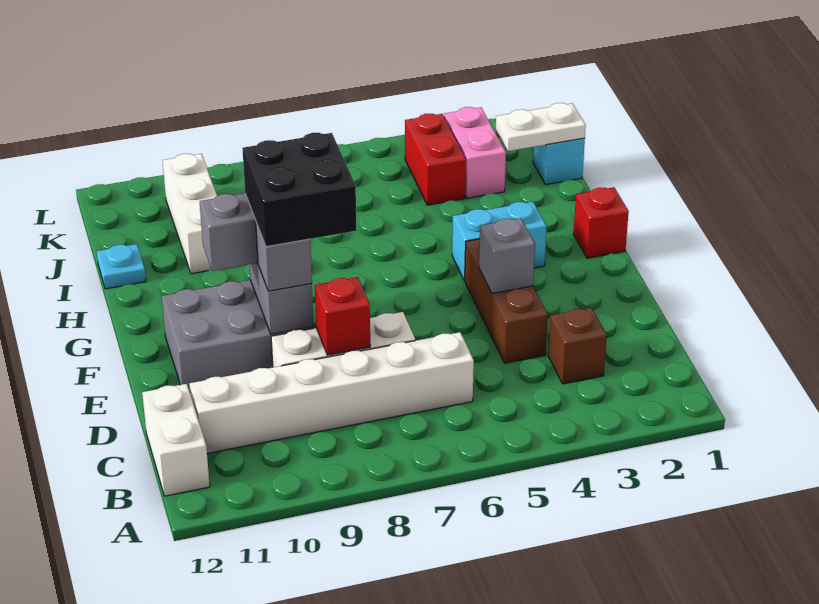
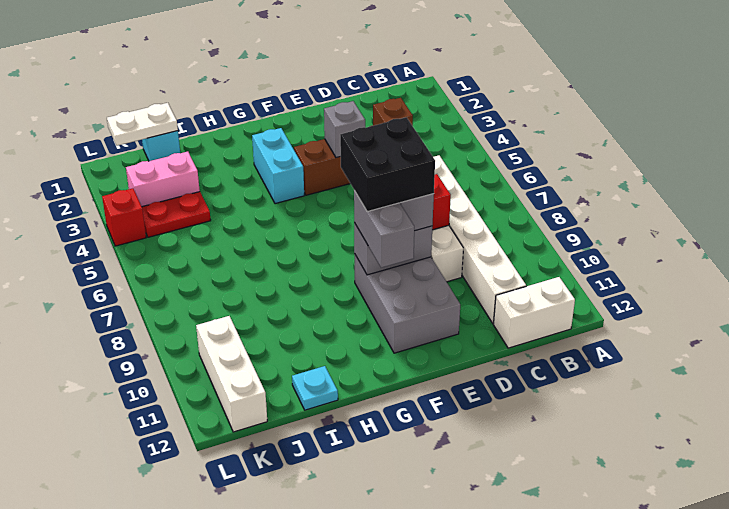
red brick G1 level 1 -> red brick L4 level 1
white brick I10:K10 level 1 -> white brick K10:K12 level 1
white plate J1:J2 level 2 -> white plate J1:K1 level 2
red brick J4:K4 level 1 -> red plate J4:K4 level 1

